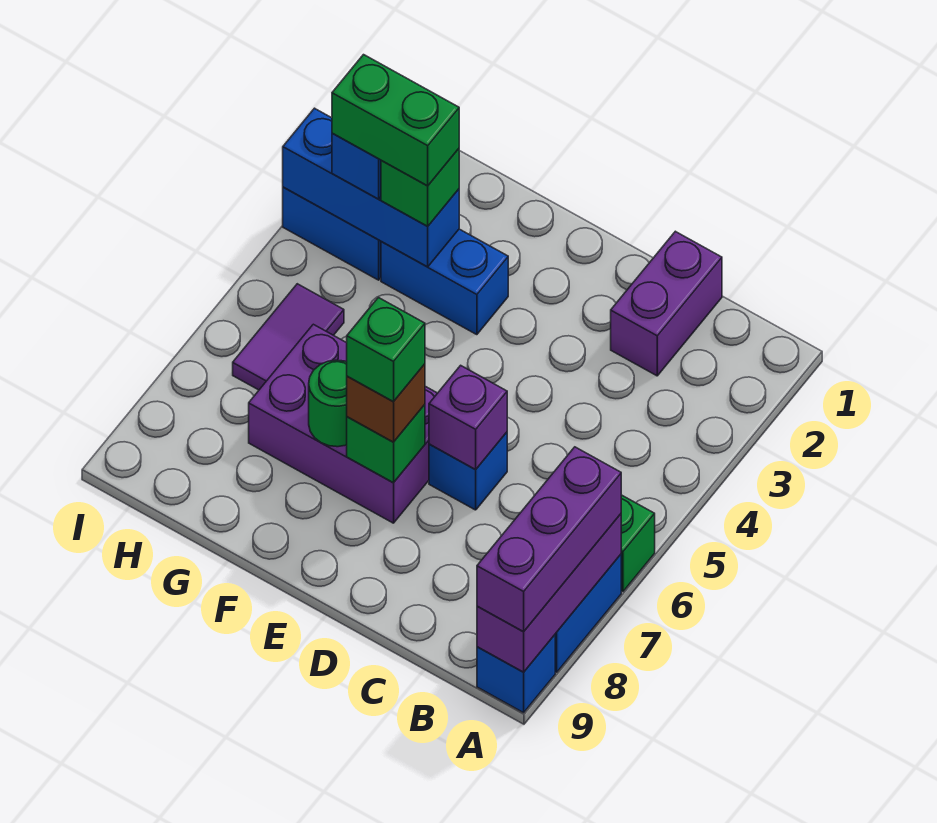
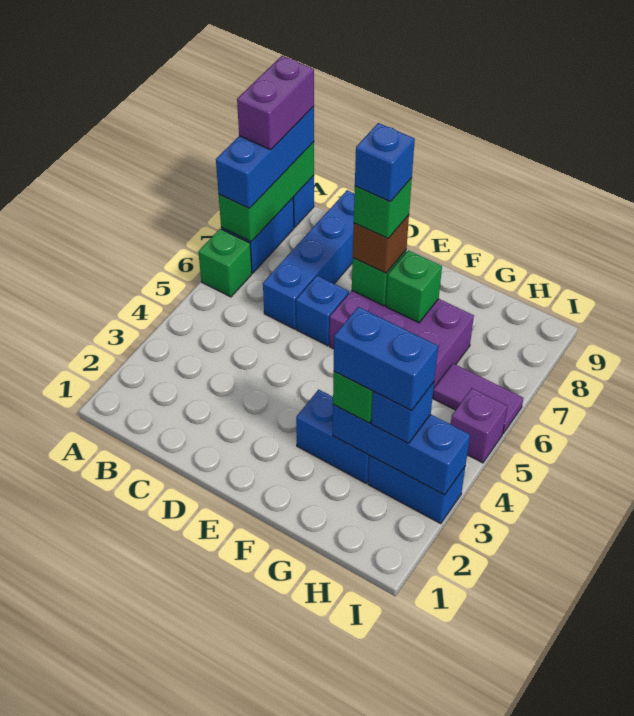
purple brick A7:A9 level 2 -> green brick A7:A9 level 2
purple brick A7:A9 level 3 -> blue brick A7:A9 level 3
purple brick C1:C2 level 1 -> purple brick A8:A9 level 4
none -> blue brick C6:C9 level 1
purple brick D6 level 2 -> purple brick I5 level 1
none -> blue brick E7 level 5
green round brick F7 level 2 -> green brick F7 level 2
green brick G3:H3 level 4 -> blue brick G3:H3 level 4
purple tile H5:H6 level 1 -> purple tile H6:I6 level 1

